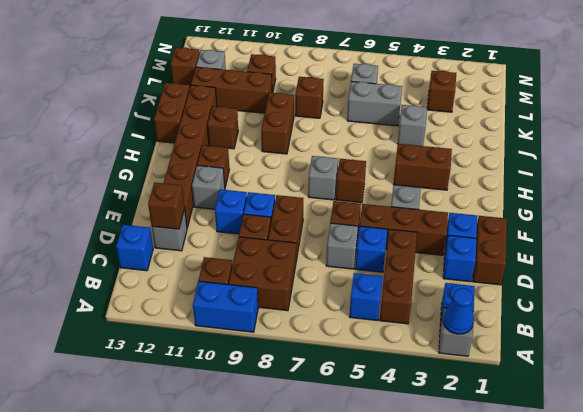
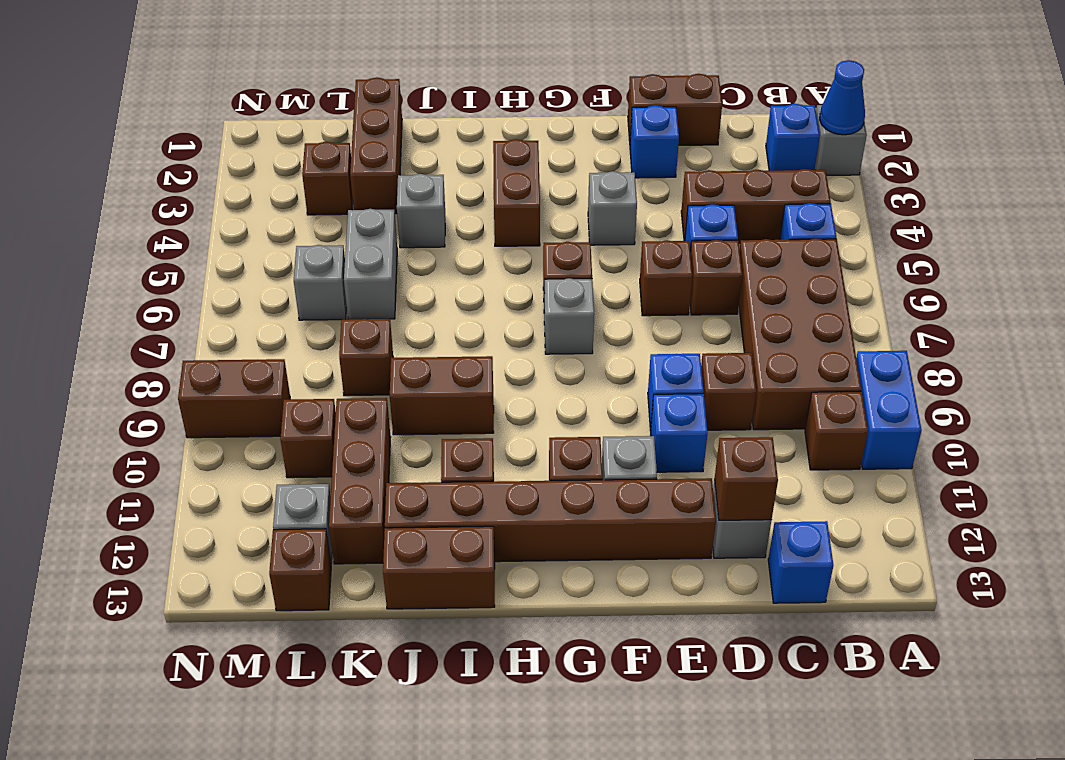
brown brick B8:C9 level 1 -> brown brick B6:C9 level 1
blue brick D2 level 1 -> none
grey brick D6 level 1 -> brown brick D6 level 1
brown brick D8:E8 level 1 -> brown brick M9:N9 level 1
brown brick E3:E5 level 1 -> brown brick K1:K3 level 1

